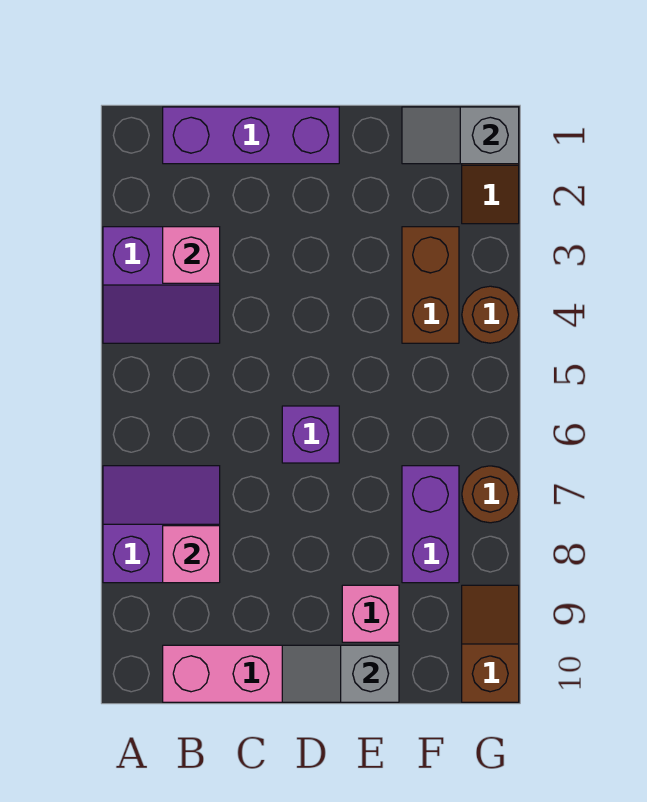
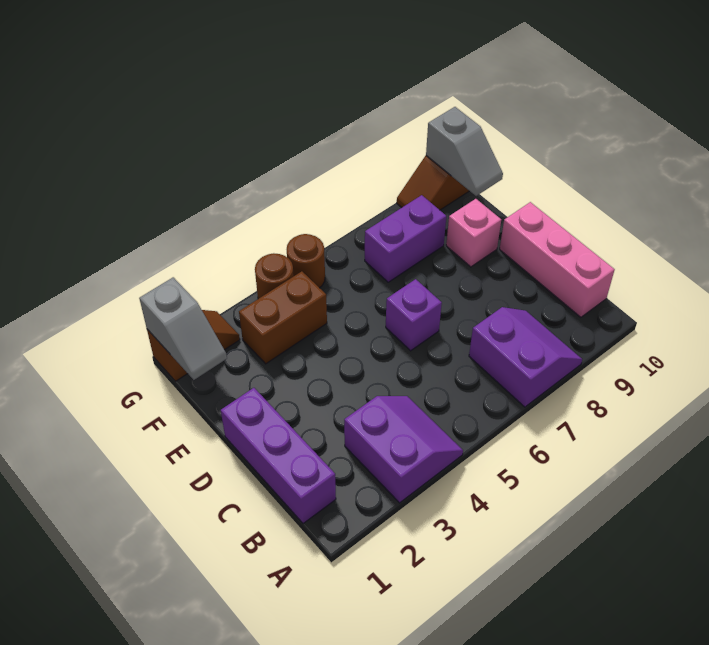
purple slope A7:B8 level 1 top 8 -> purple slope A7:B8 level 1 top 7
pink brick B3 level 2 -> none
pink brick B8 level 2 -> none
grey slope D10:E10 level 2 top E -> grey slope F10:G10 level 2 top G
brown round brick G7 level 1 -> brown round brick G5 level 1

